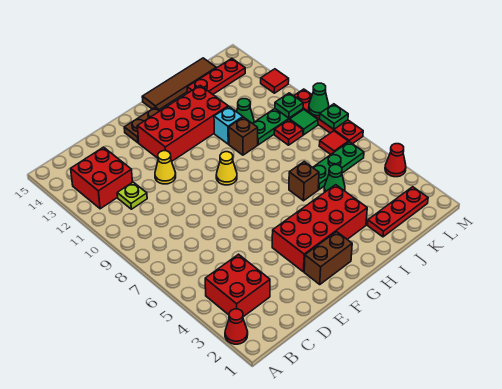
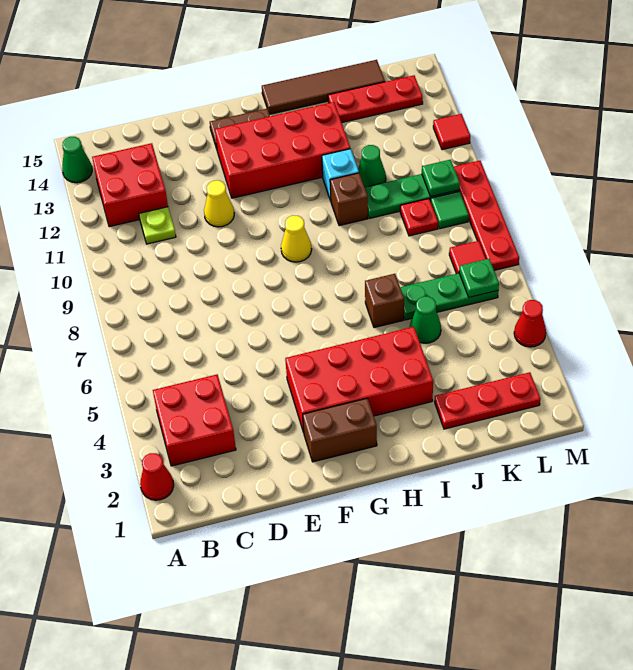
green plate M8 level 2 -> green plate L6 level 2
green cone M9 level 2 -> green cone A14 level 1

